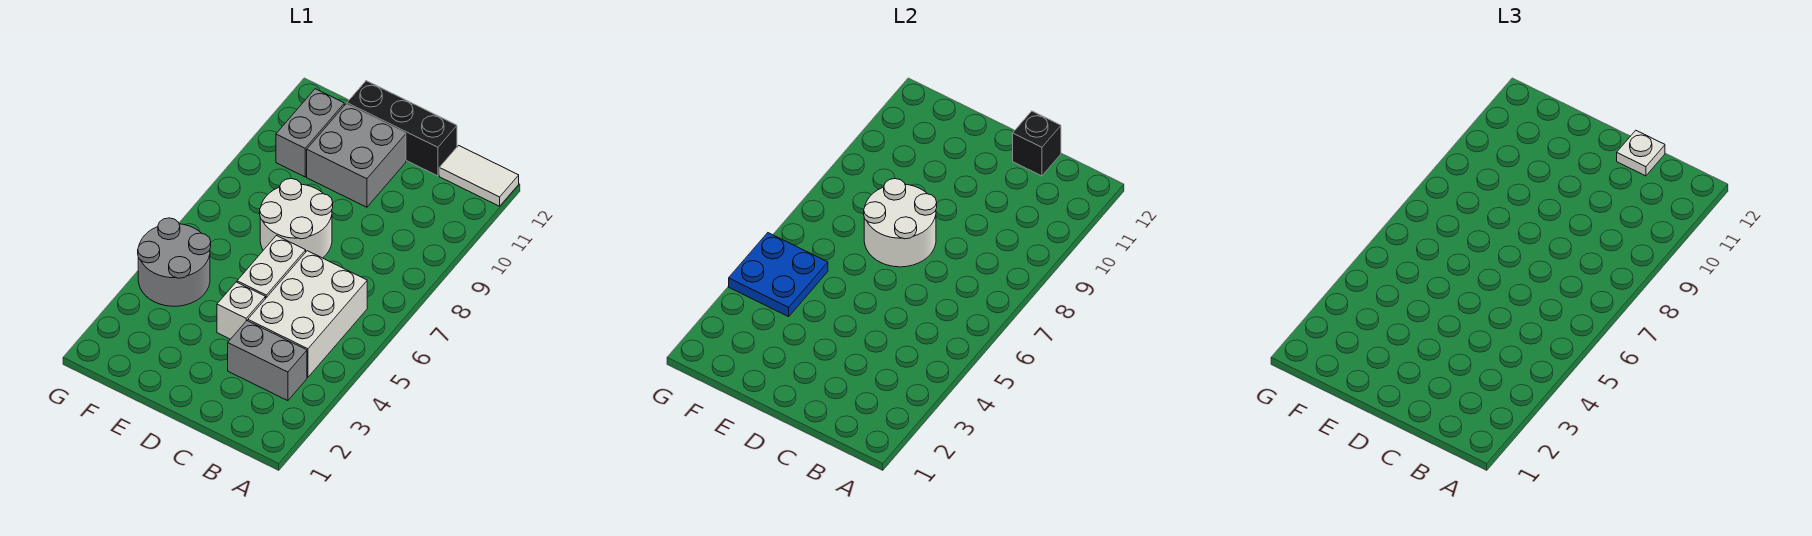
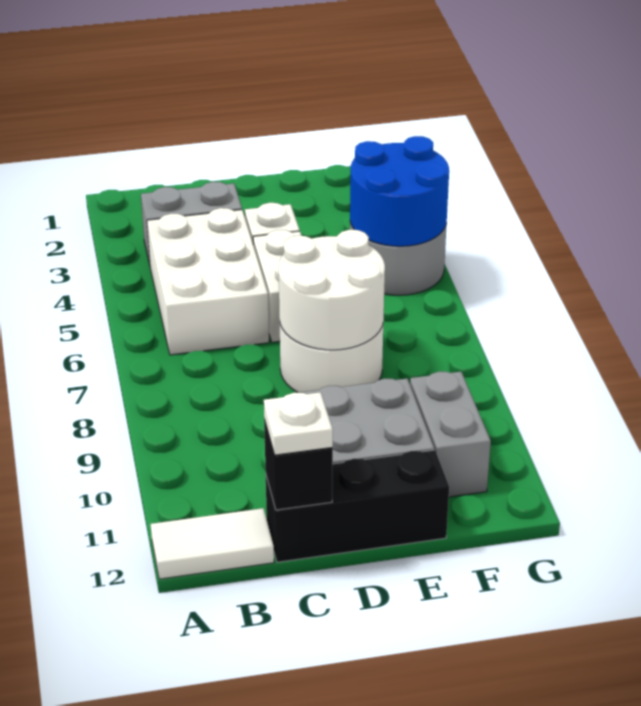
blue plate F4:G5 level 2 -> blue round brick F4:G5 level 2

